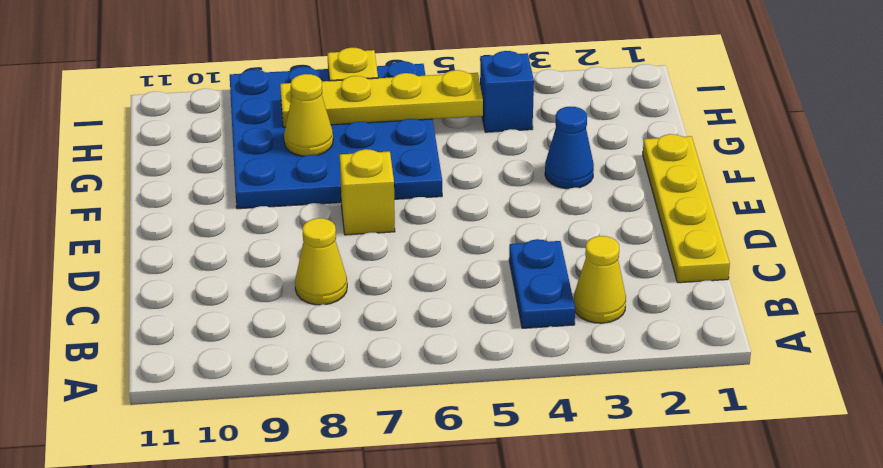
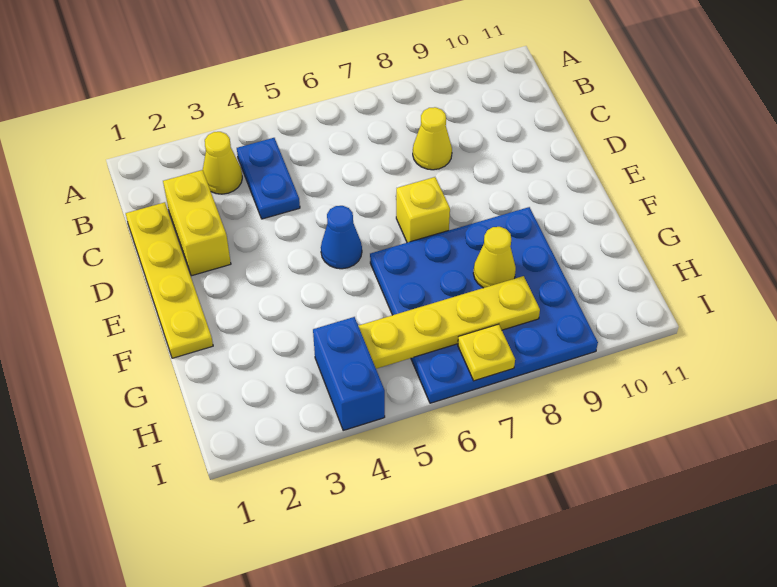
none -> yellow brick C2:D2 level 1
blue cone F3 level 1 -> blue cone E5 level 1
blue brick H4 level 1 -> blue brick H4:I4 level 1

